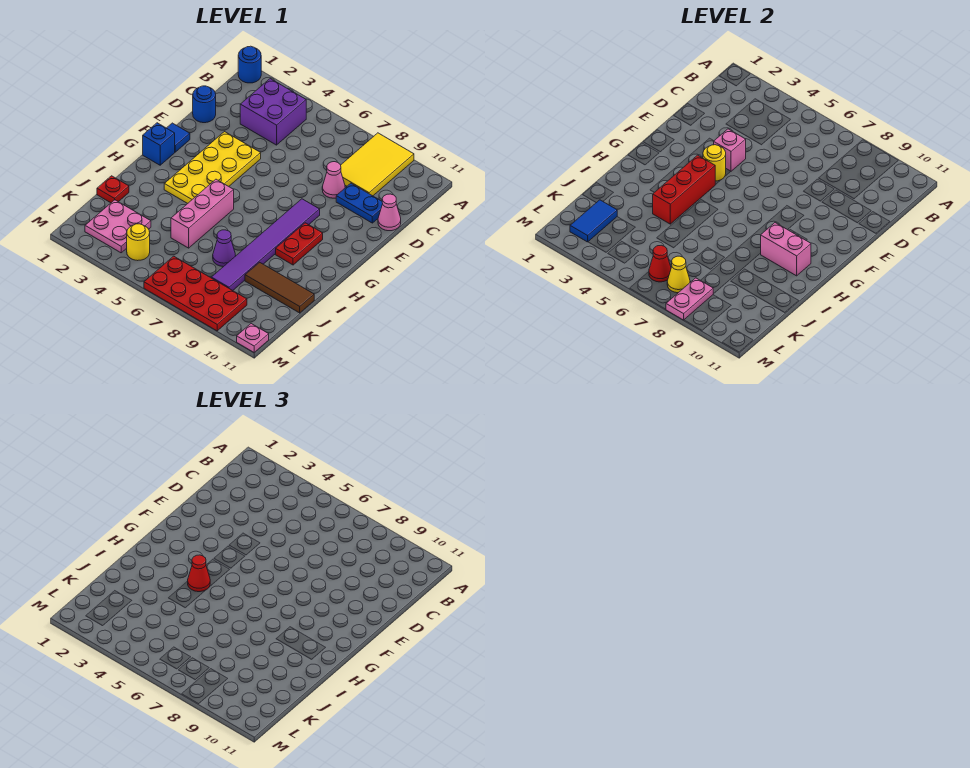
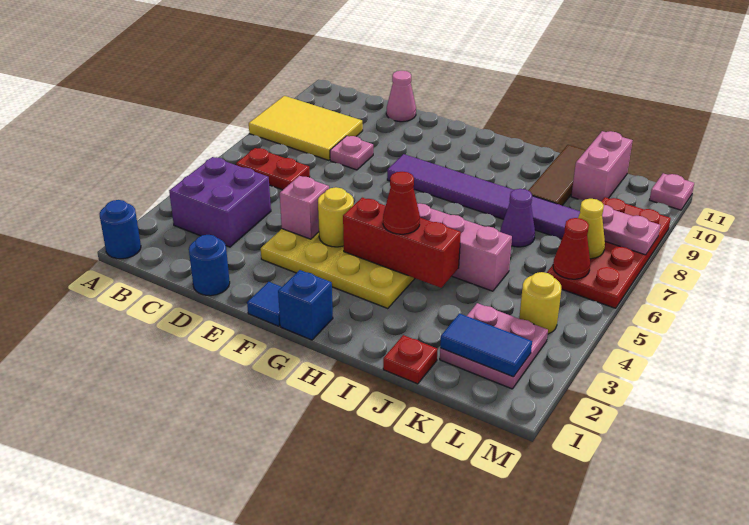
pink cone D8 level 1 -> pink plate D8 level 1
blue plate D9:D10 level 1 -> none
red plate G9:H9 level 1 -> red plate B6:C6 level 1
pink brick H9:H10 level 2 -> pink brick K10:K11 level 1

